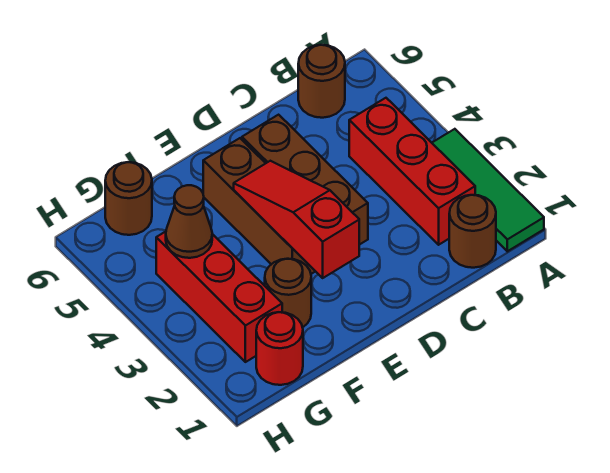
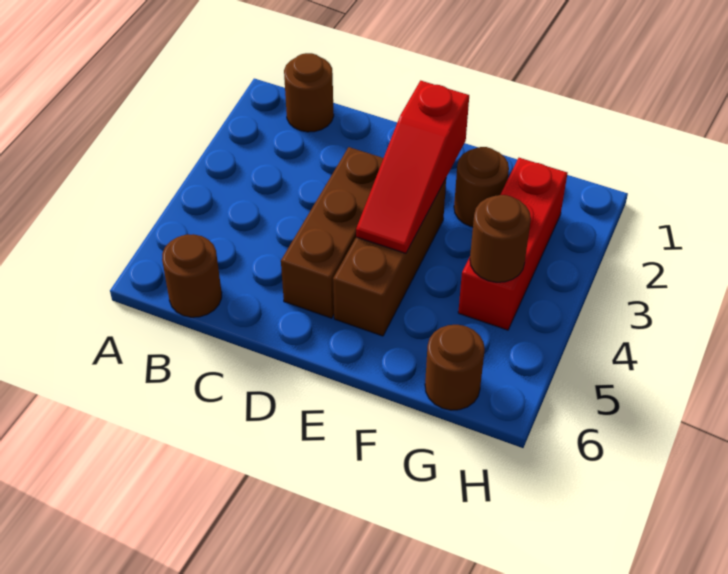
green tile A1:A3 level 1 -> none
red brick B2:B4 level 1 -> none
red round brick G1 level 1 -> none
brown cone G4 level 2 -> brown round brick G4 level 2

